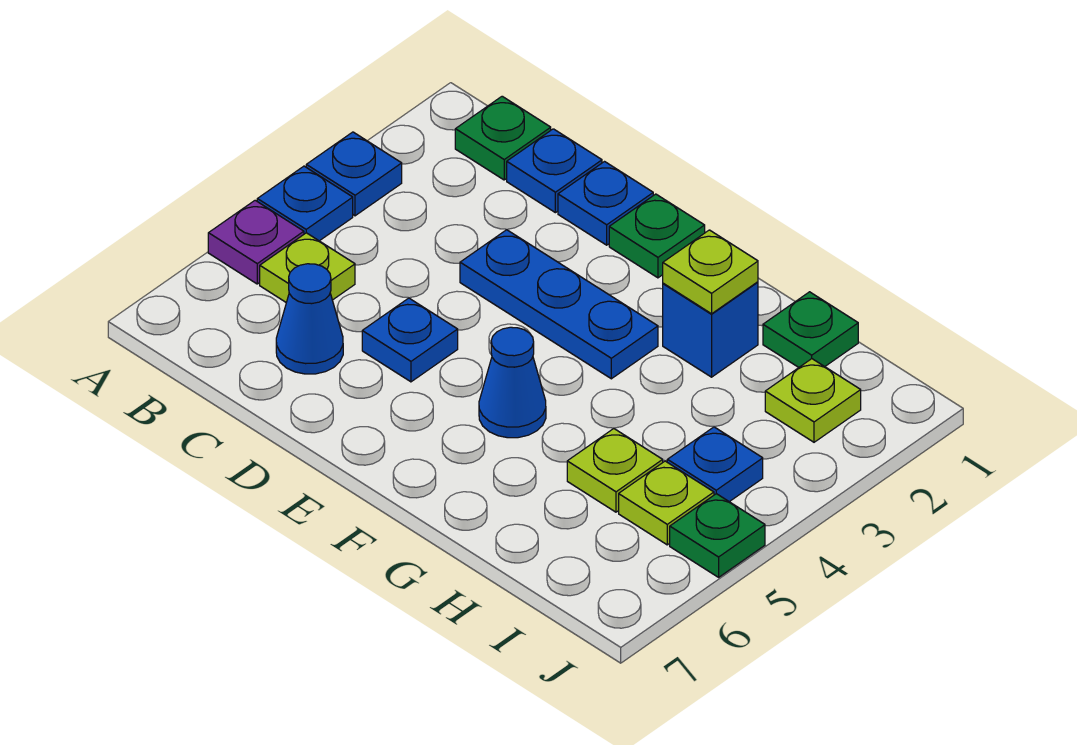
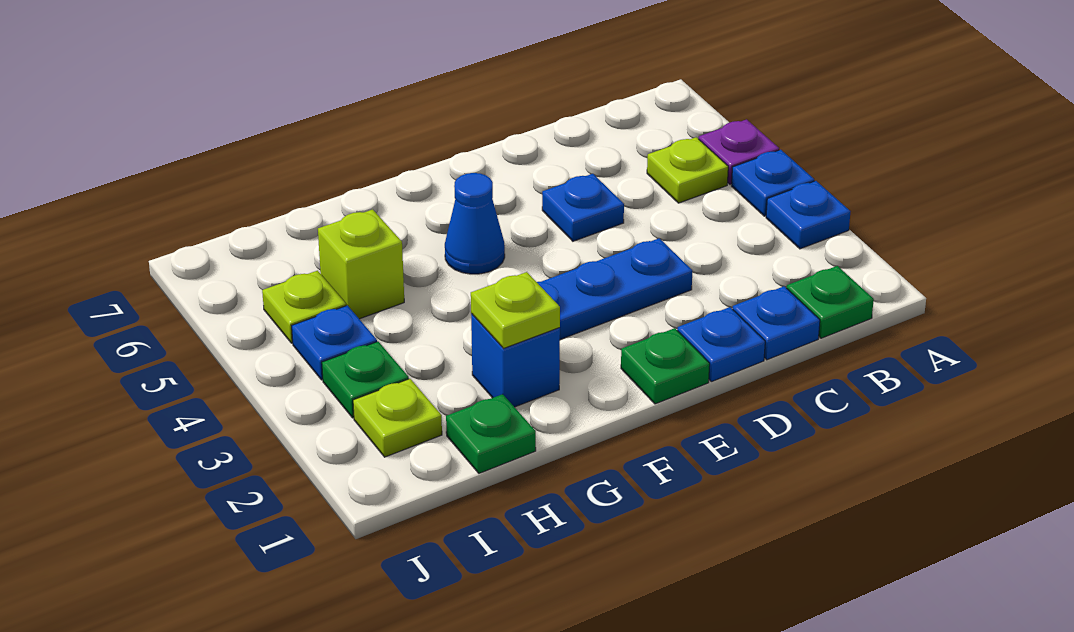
blue cone C6 level 1 -> none
lime plate H5 level 1 -> lime brick H5 level 1
green plate J5 level 1 -> green plate I3 level 1

